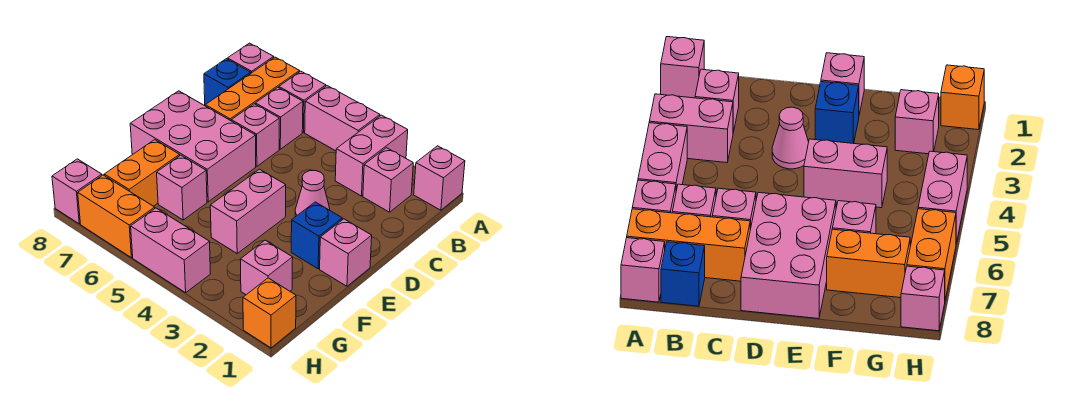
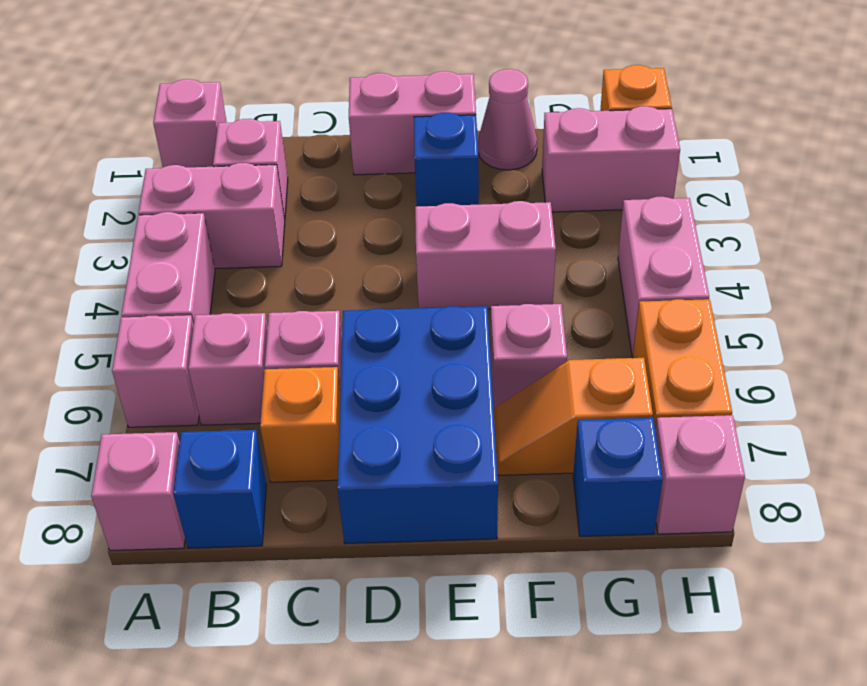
orange brick A7:C7 level 1 -> orange brick C7 level 1
pink cone D3 level 1 -> pink cone F1 level 1
pink brick D6:E8 level 1 -> blue brick D6:E8 level 1
pink brick E1 level 1 -> pink brick D1:E1 level 1
orange brick F7:G7 level 1 -> orange slope F7:G7 level 1 top G
pink brick G2 level 1 -> pink brick G2:H2 level 1
none -> blue brick G8 level 1

